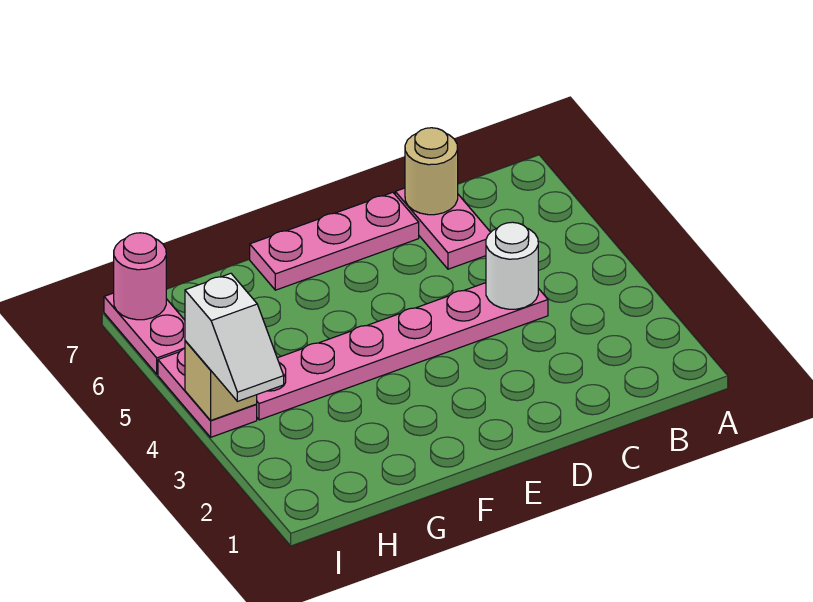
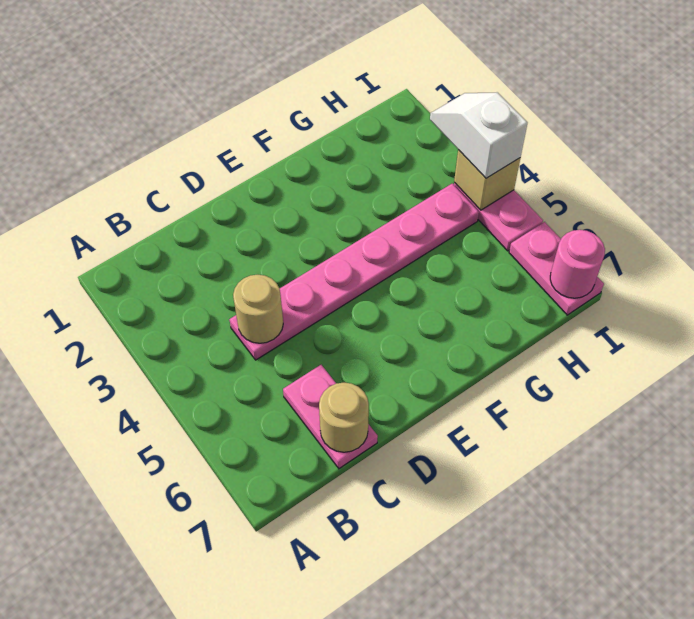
white round brick C4 level 2 -> tan round brick C4 level 2
pink plate D7:F7 level 1 -> none

